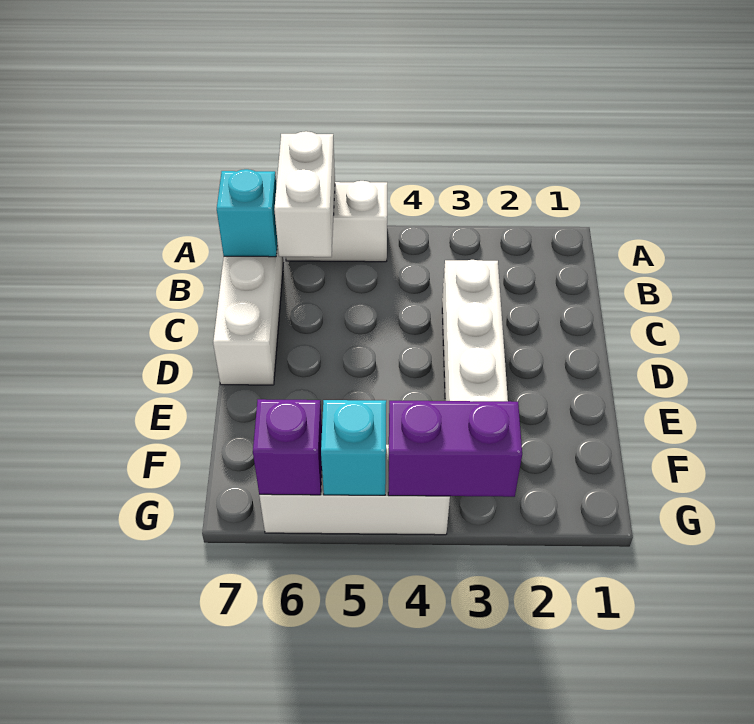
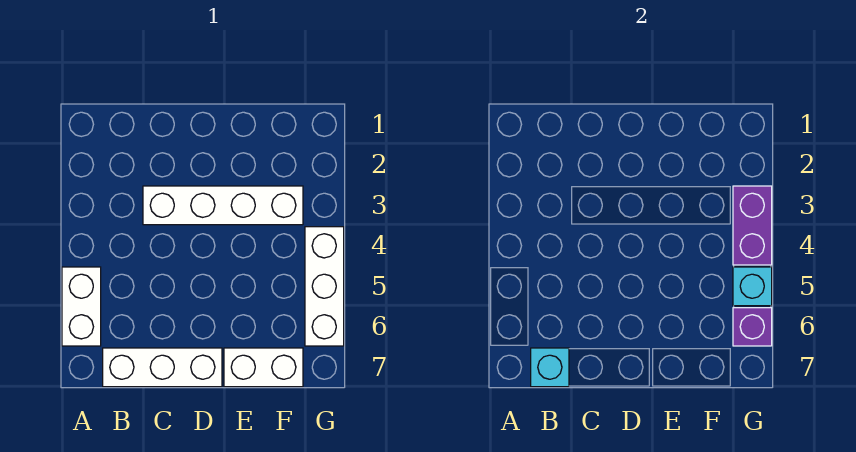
white brick A6:B6 level 2 -> white brick E7:F7 level 1

